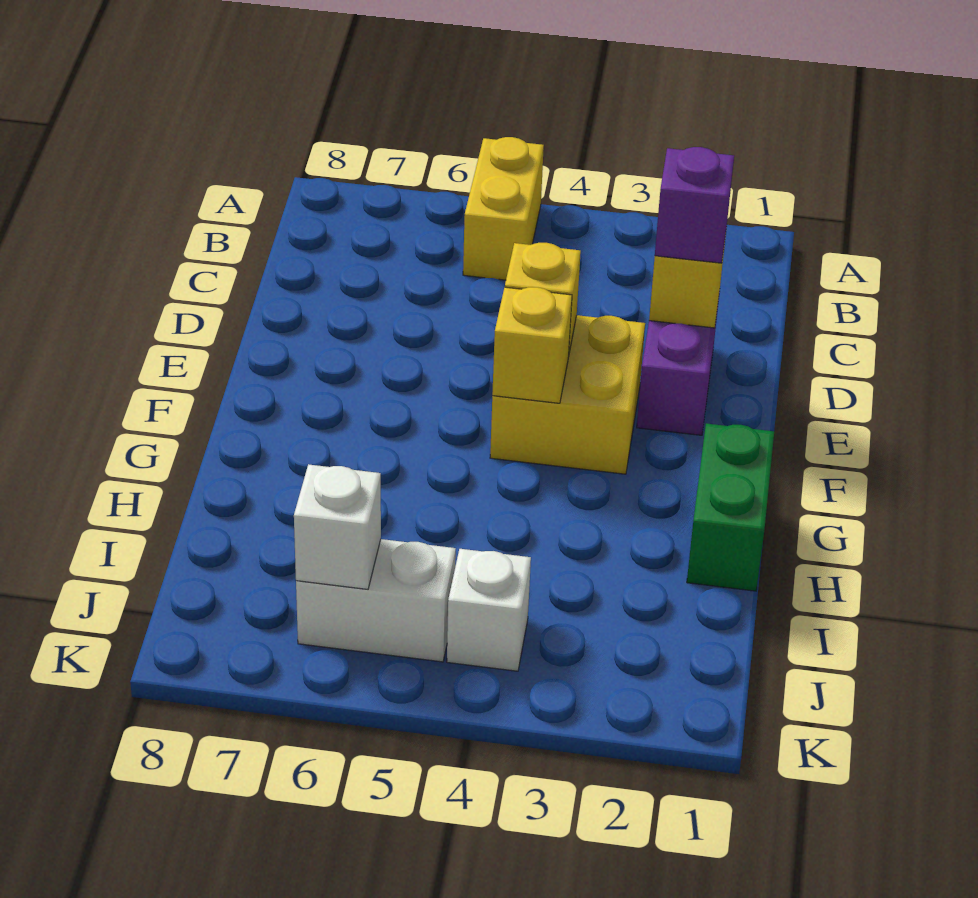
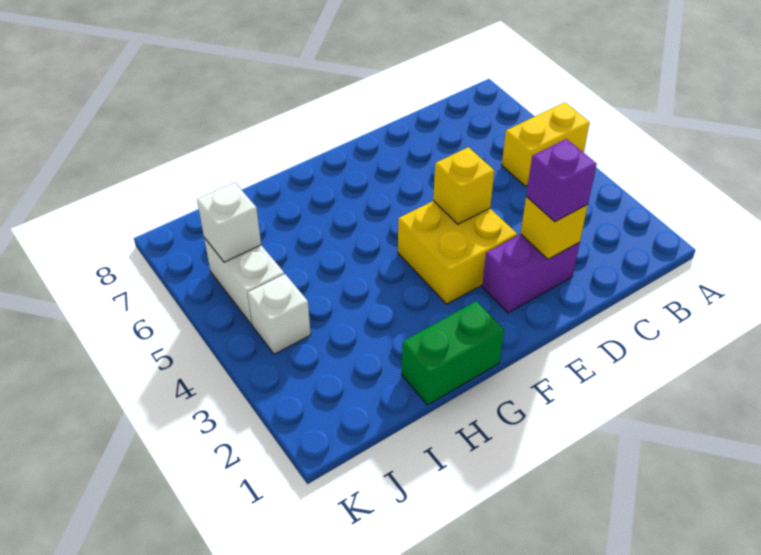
yellow brick F4 level 2 -> none

